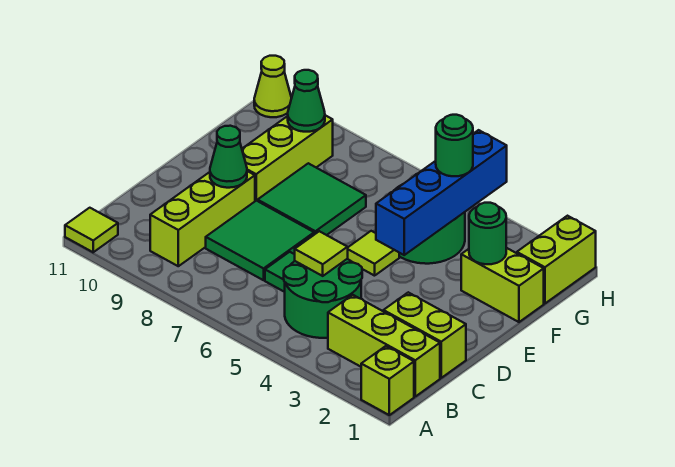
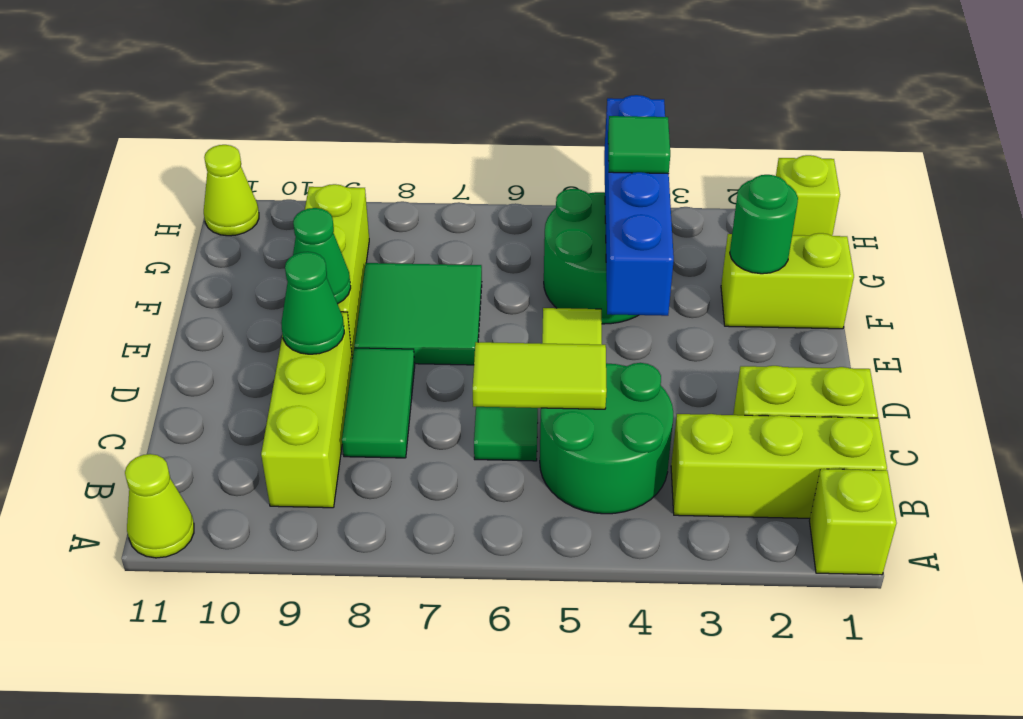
lime tile A11 level 1 -> lime cone A11 level 1
lime tile C5 level 2 -> lime tile C5:C6 level 2
green tile C7:D8 level 1 -> green tile C8:D8 level 1
lime brick G1:H1 level 1 -> lime brick H1 level 1
green round brick G4 level 3 -> green tile G4 level 3
green cone G9 level 2 -> green cone E9 level 2

